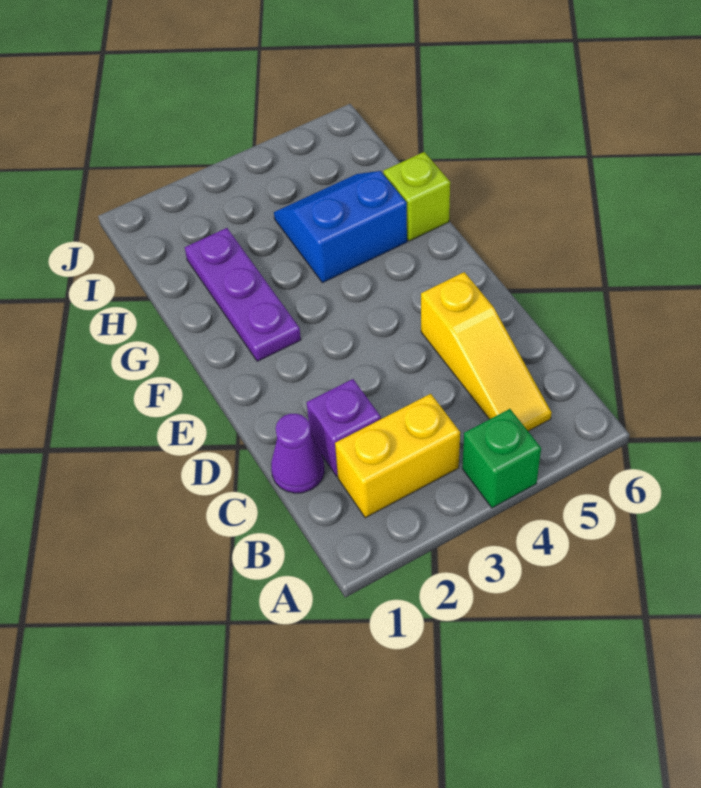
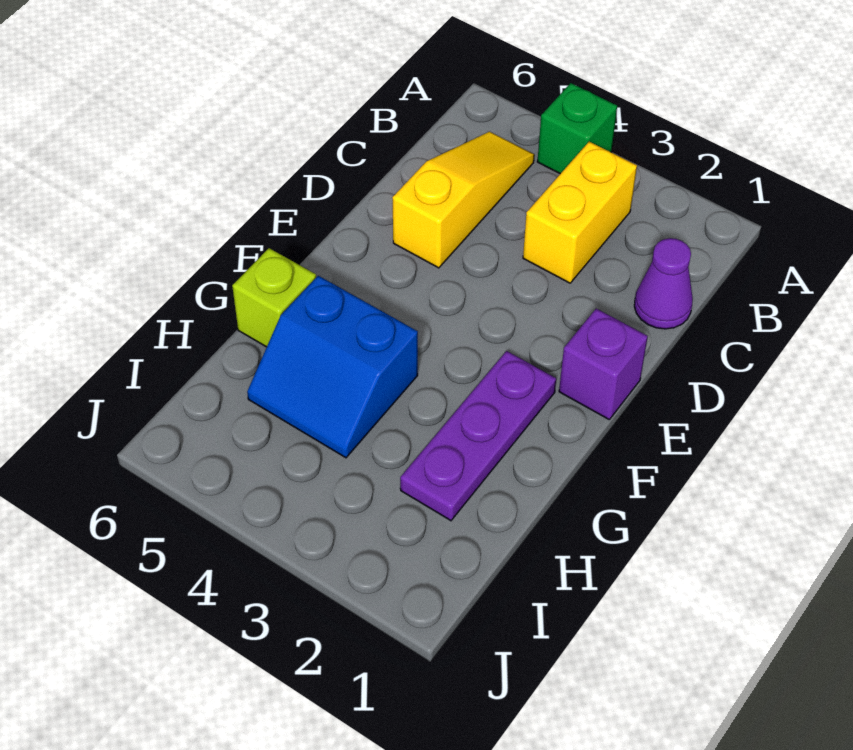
yellow brick B2:B3 level 1 -> yellow brick B3:C3 level 1
purple brick C2 level 1 -> purple brick E1 level 1

